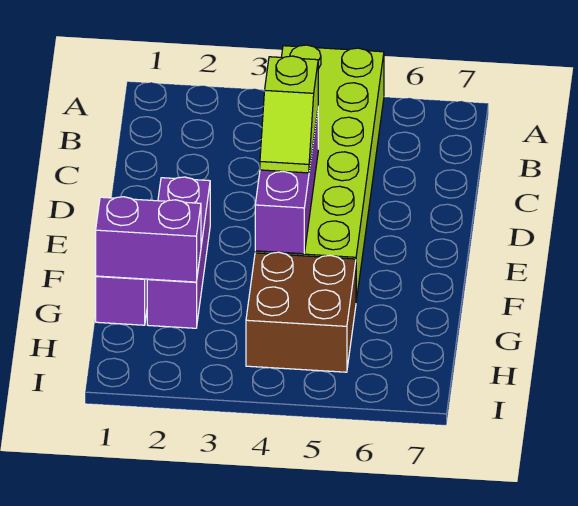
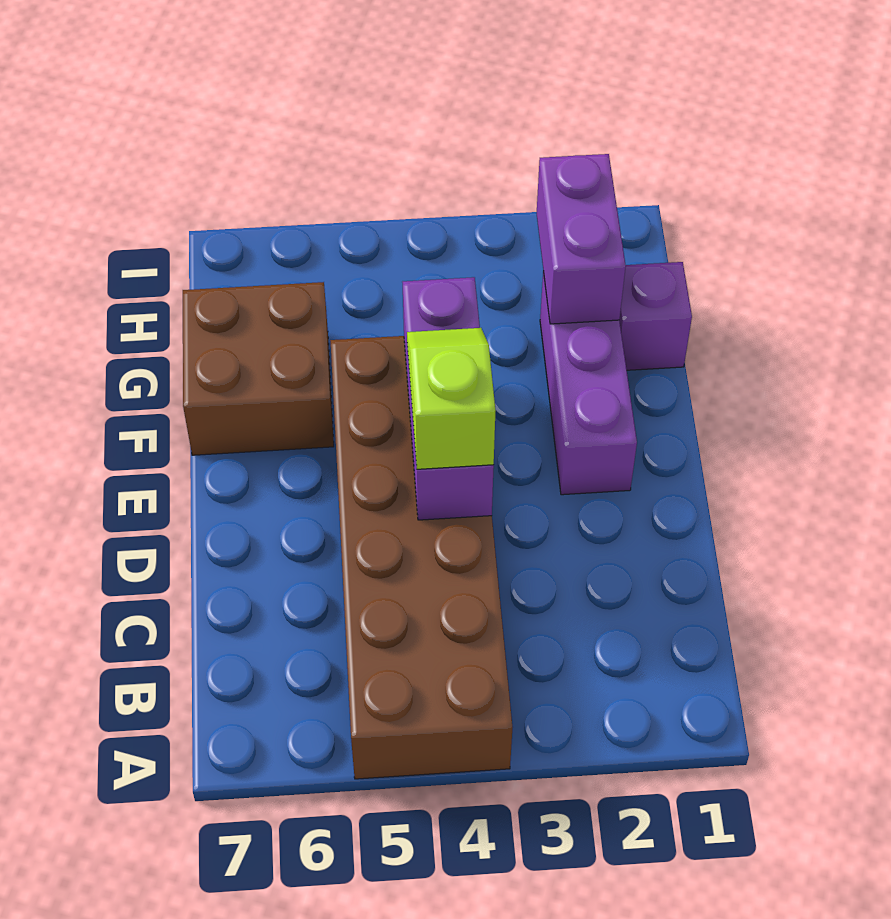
lime brick A4:F5 level 1 -> brown brick A4:F5 level 1
purple brick G1:G2 level 2 -> purple brick G2:H2 level 2
brown brick G4:H5 level 1 -> brown brick F6:G7 level 1

